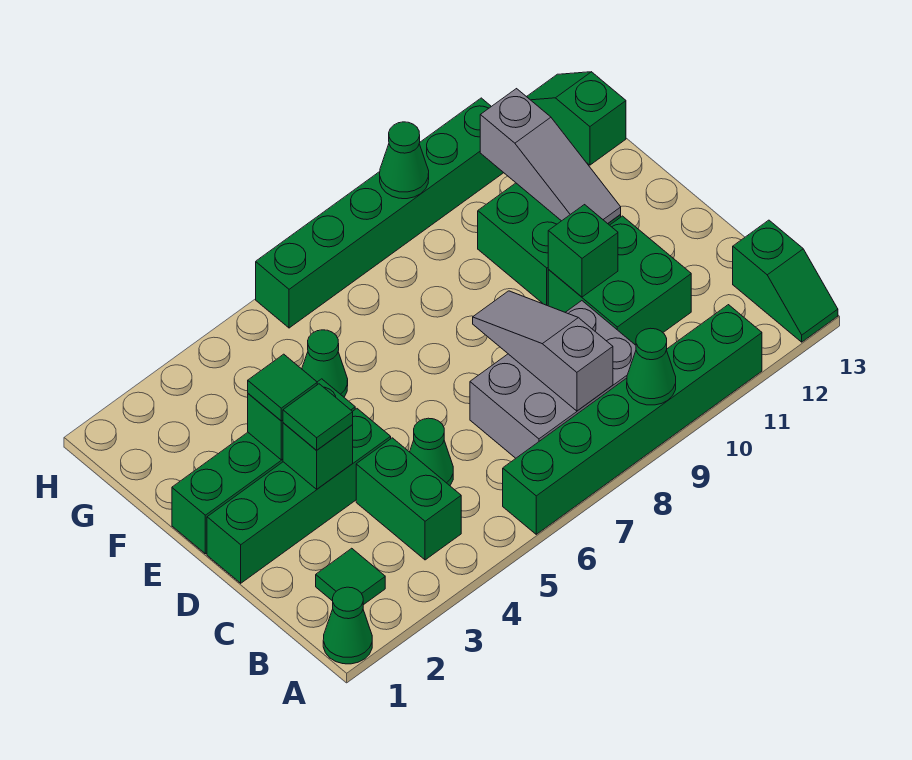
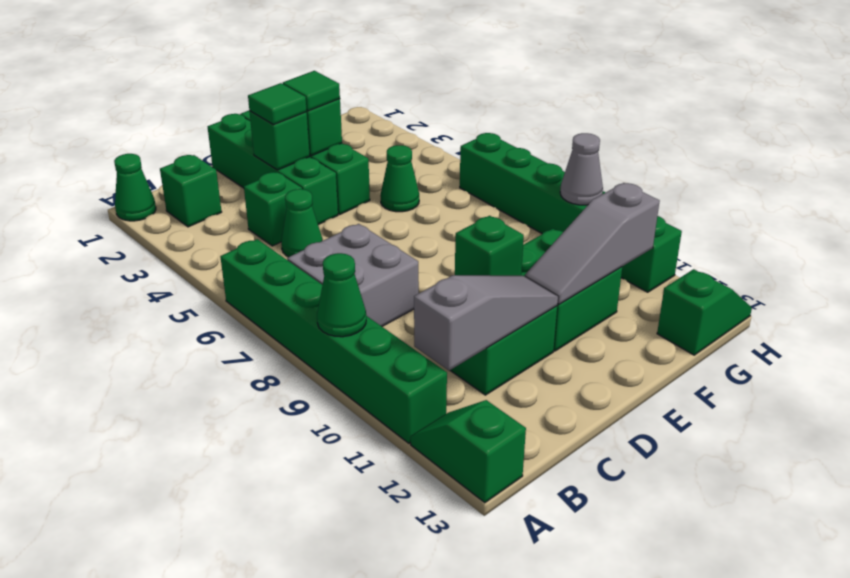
green slope A13:B13 level 1 top B -> green slope A12:A13 level 1 top 13
green tile B2 level 1 -> green brick B2 level 1
green brick B4:C4 level 1 -> green brick C4 level 1
grey brick B7:C9 level 1 -> grey brick B7:C8 level 1
grey slope B8:D8 level 2 top B -> grey slope B11:D11 level 2 top B
green cone H9 level 2 -> grey cone H9 level 2

